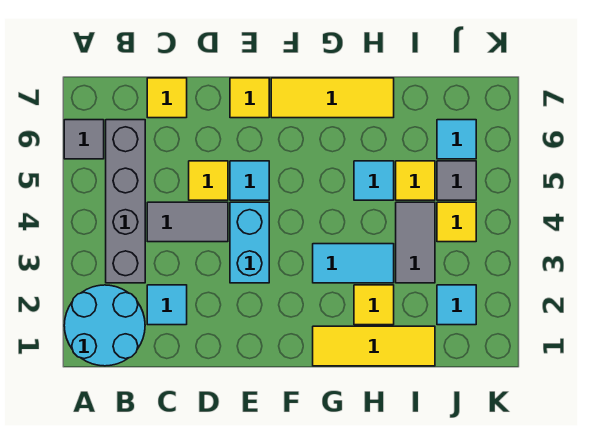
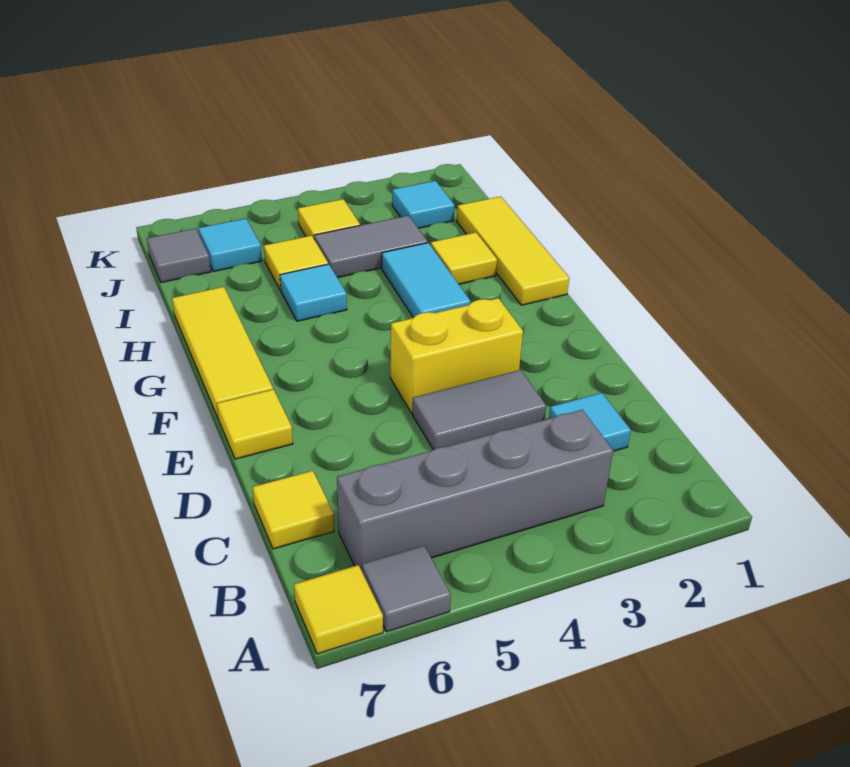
cyan round brick A1:B2 level 1 -> none
grey tile C4:D4 level 1 -> grey tile D3:D4 level 1
yellow tile D5 level 1 -> yellow tile A7 level 1
cyan brick E3:E4 level 1 -> yellow brick E3:E4 level 1
cyan tile E5 level 1 -> none
grey tile J5 level 1 -> grey tile J7 level 1

